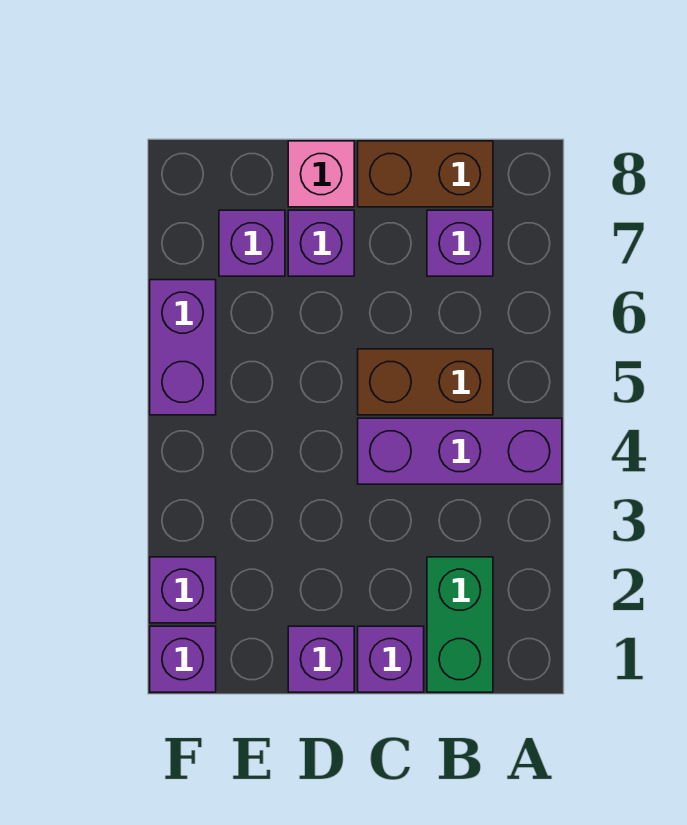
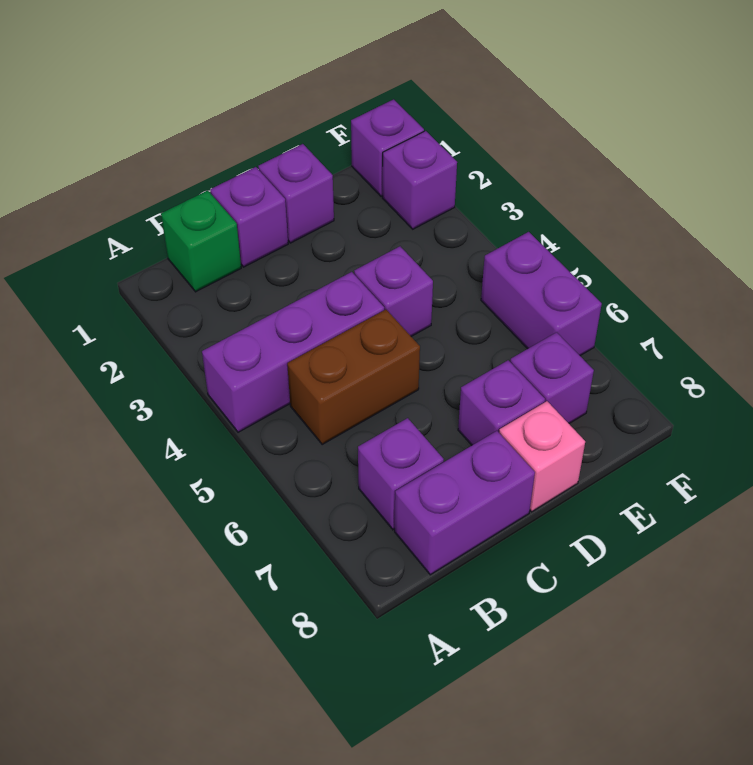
green brick B1:B2 level 1 -> green brick B1 level 1
brown brick B8:C8 level 1 -> purple brick B8:C8 level 1
none -> purple brick D4 level 1

